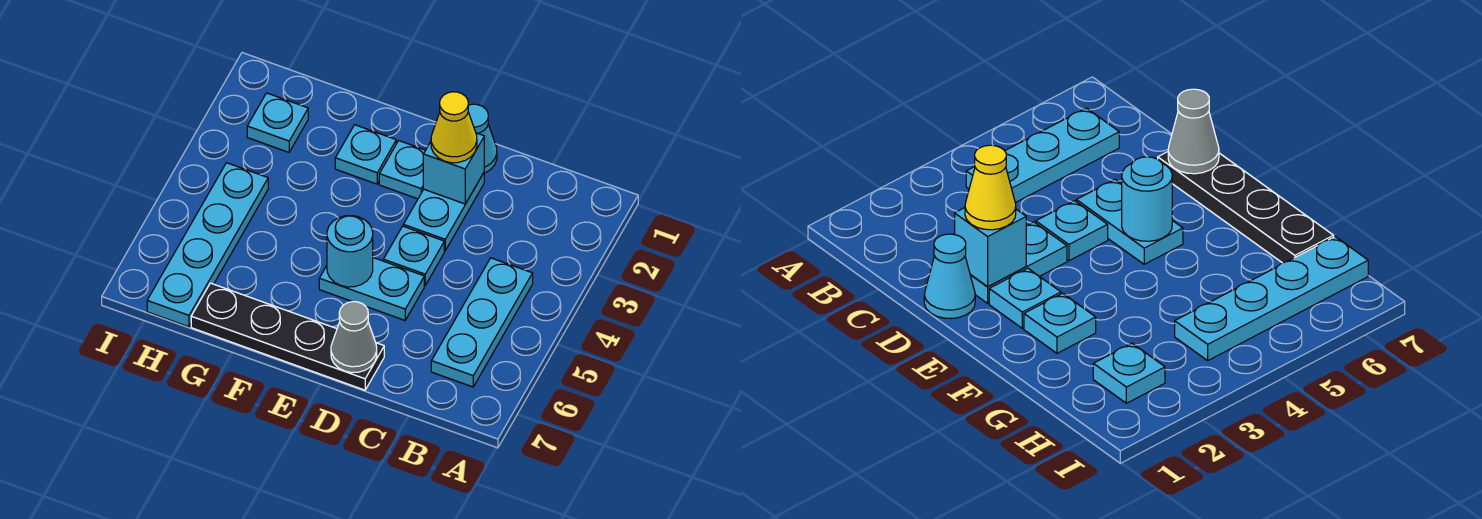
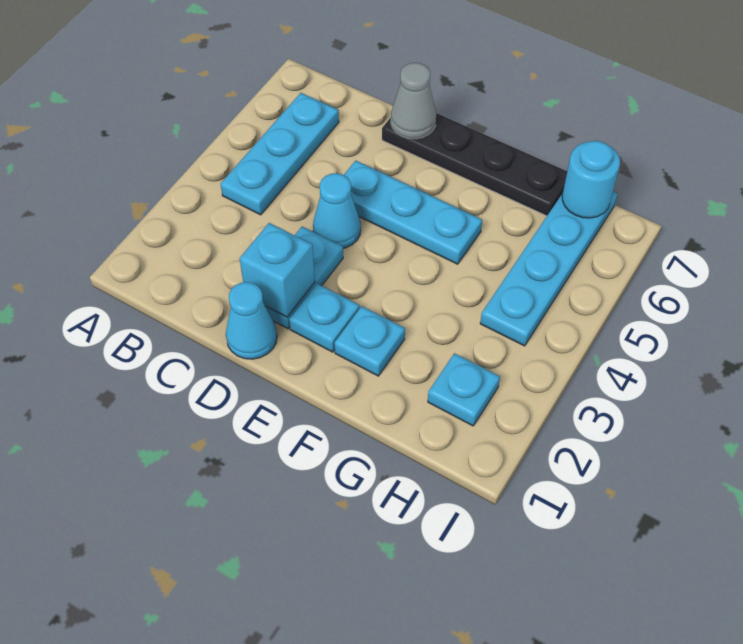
yellow cone D2 level 3 -> none
cyan plate D4 level 1 -> cyan cone D4 level 1
cyan plate D5:E5 level 1 -> cyan plate D5:F5 level 1
cyan round brick E5 level 2 -> cyan round brick H7 level 2

